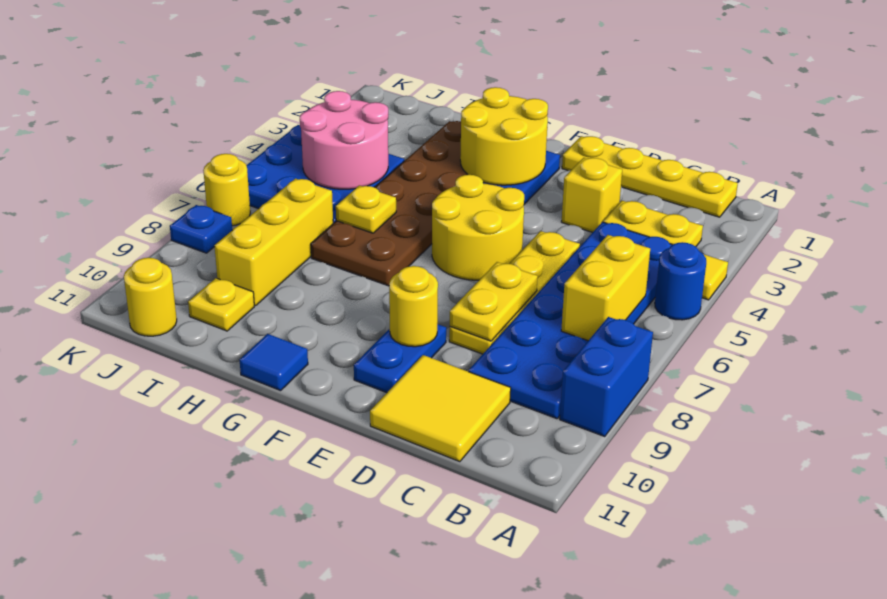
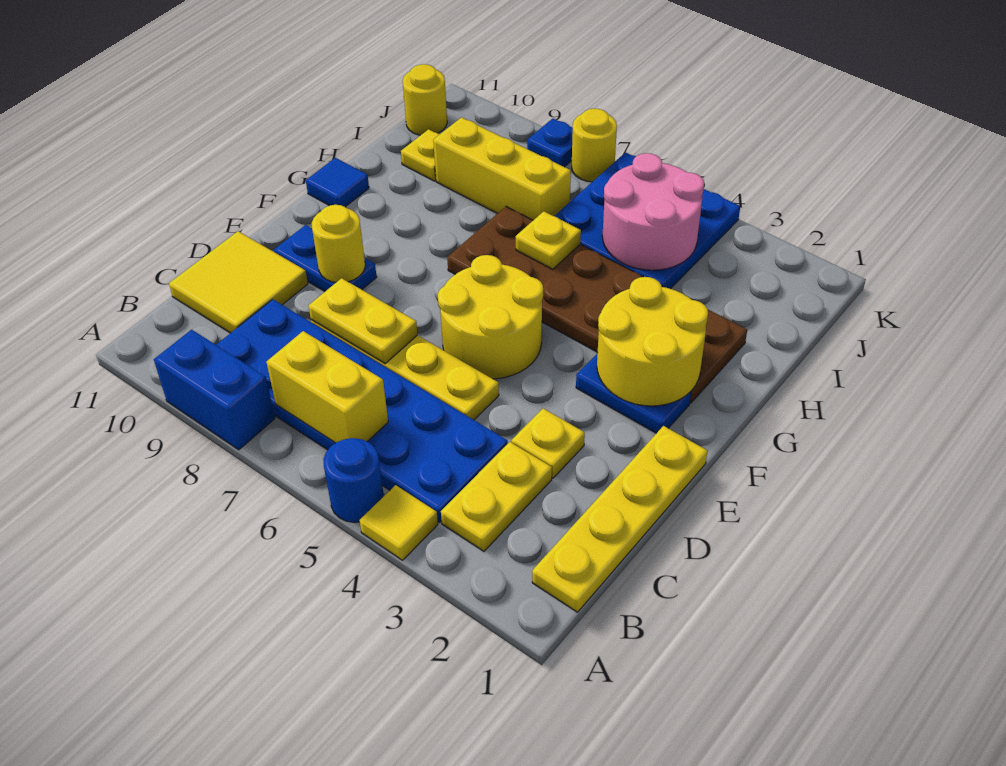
yellow brick D3 level 1 -> yellow plate D3 level 1

